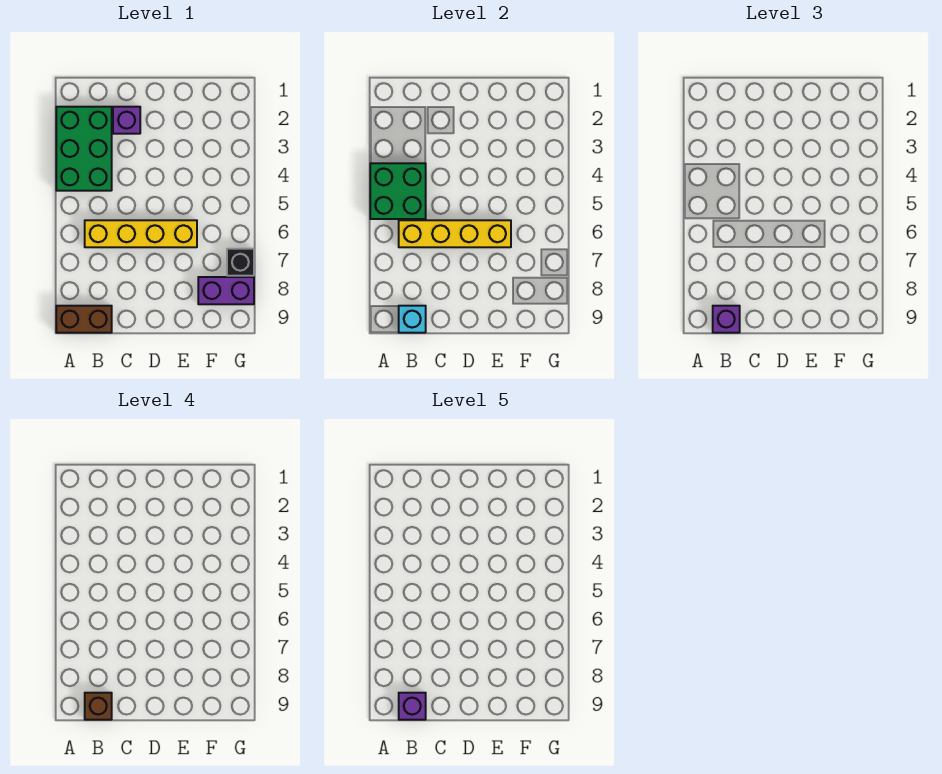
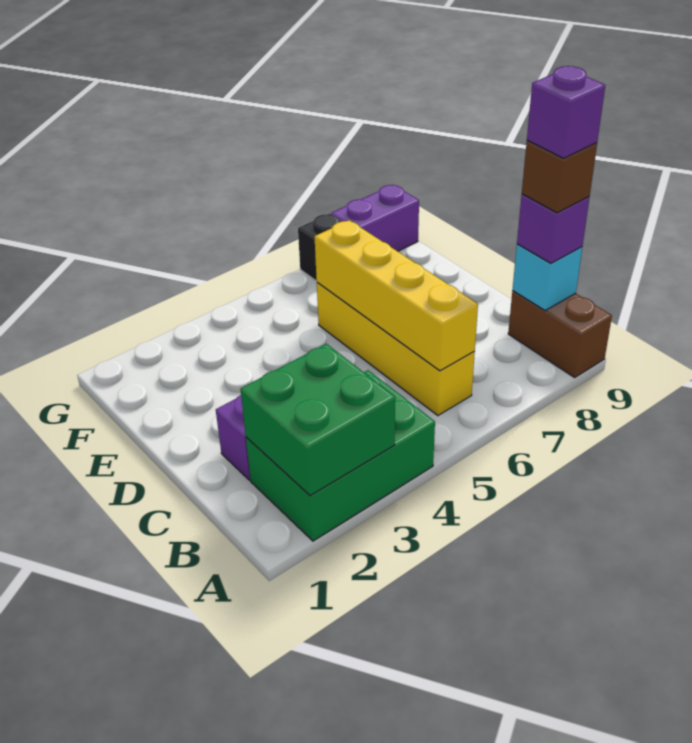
green brick A4:B5 level 2 -> green brick A2:B3 level 2
purple brick F8:G8 level 1 -> purple brick G8:G9 level 1

